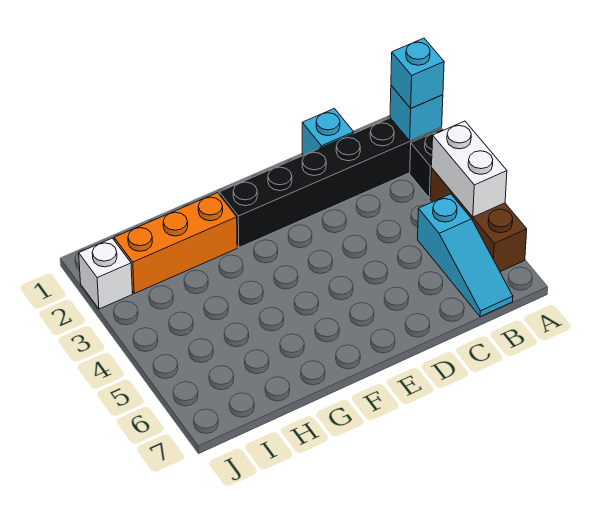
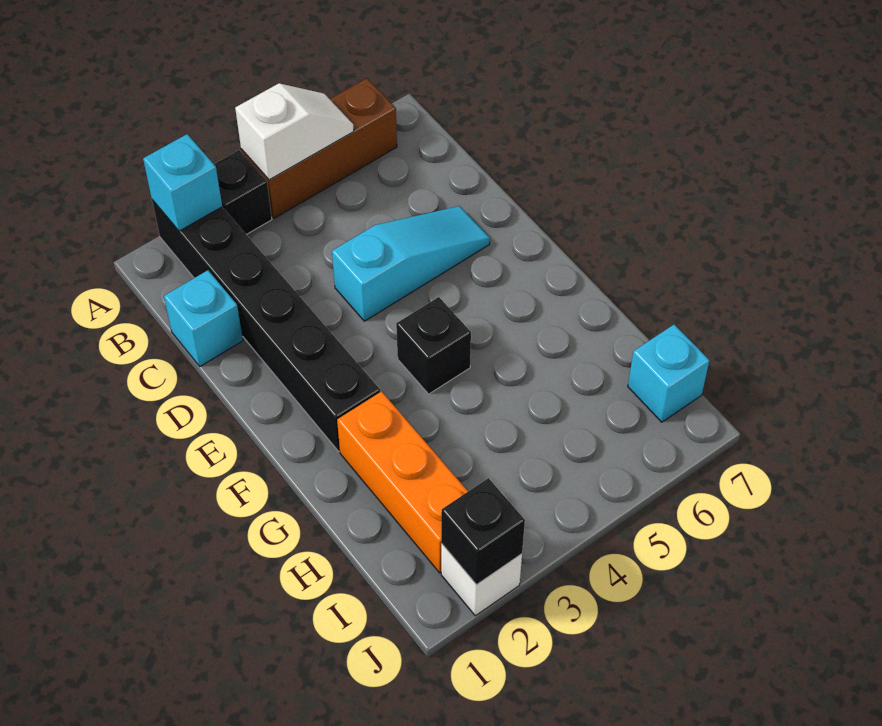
cyan brick A2 level 3 -> cyan brick I7 level 1
white brick A4:A5 level 2 -> white slope A4:A5 level 2 top 4
cyan slope B5:B7 level 1 top 5 -> cyan slope D4:D6 level 1 top 4
none -> black brick F4 level 1
none -> black brick J2 level 2

